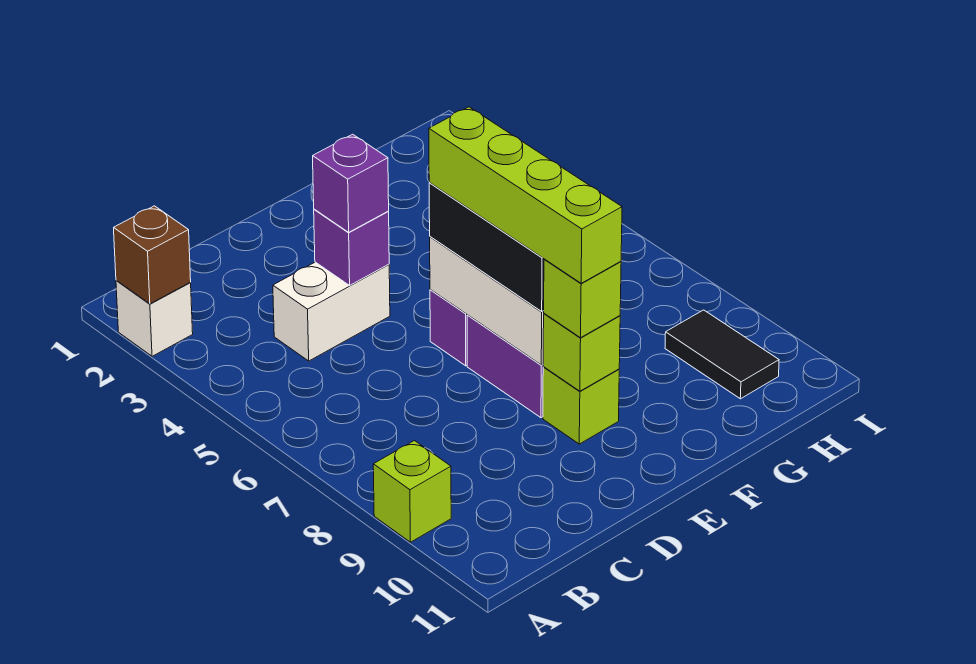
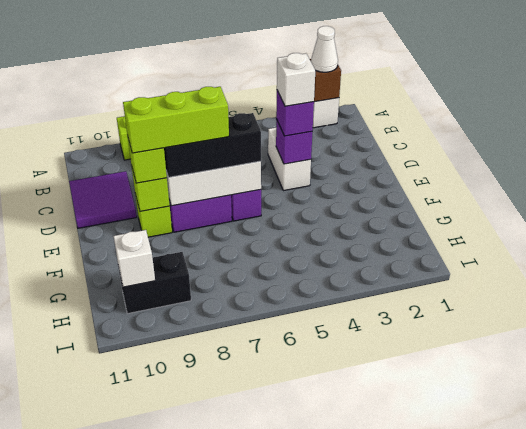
none -> white cone A2 level 3
none -> purple tile C10:D11 level 1
none -> white brick D4 level 4
lime brick E6:E9 level 4 -> lime brick E7:E9 level 4
black tile H9:H10 level 1 -> black brick H9:H10 level 1
none -> white brick H10 level 2

